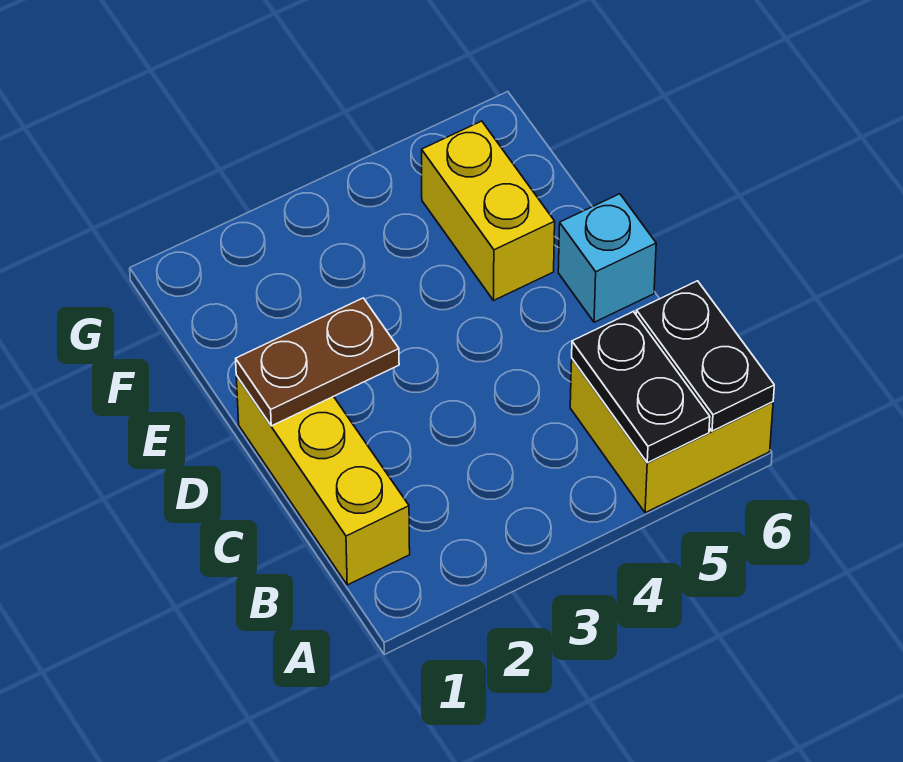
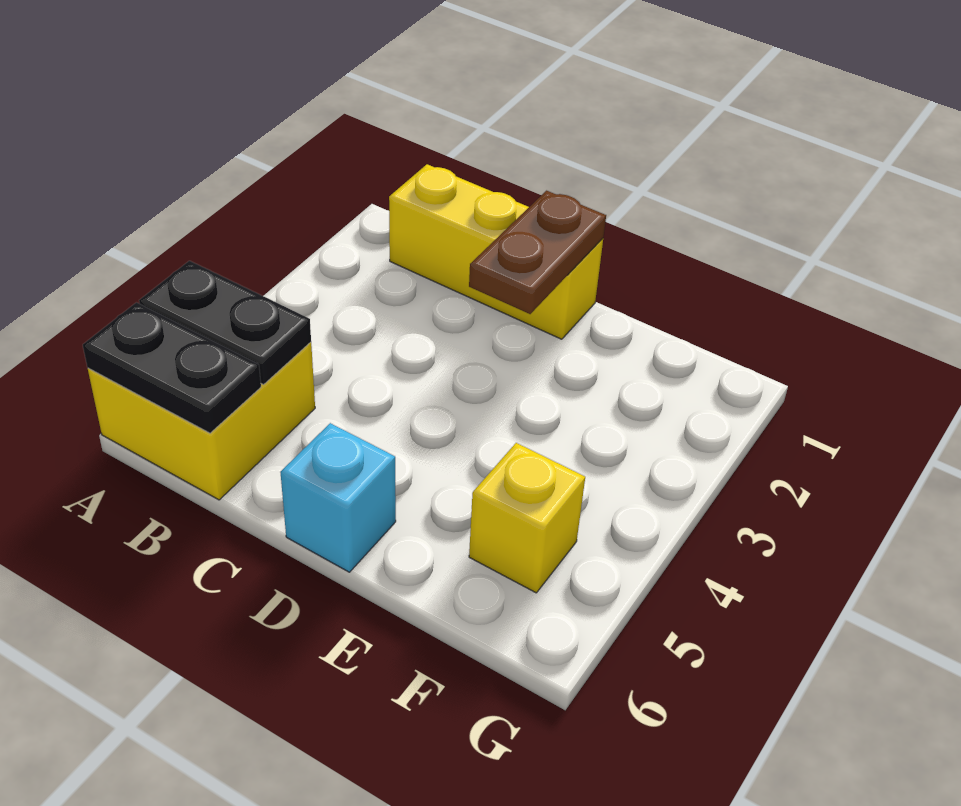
yellow brick E5:F5 level 1 -> yellow brick F5 level 1

